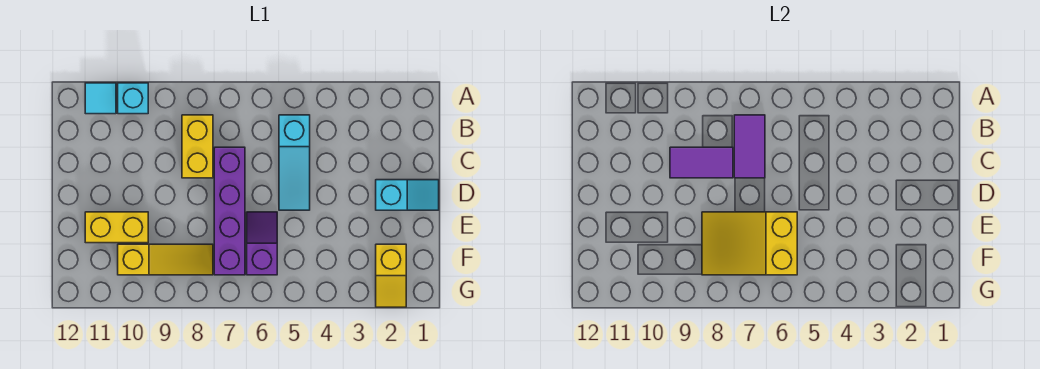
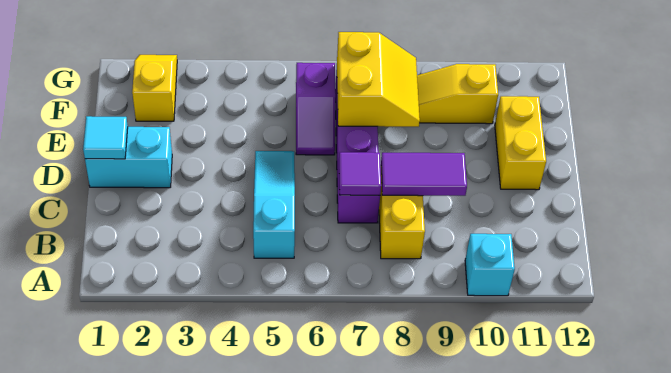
cyan tile A11 level 1 -> cyan tile D1 level 2
purple tile B7:C7 level 2 -> purple tile C7 level 2
cyan slope D1:D2 level 1 top 2 -> cyan brick D1:D2 level 1
yellow slope E6:F8 level 2 top 6 -> yellow slope E7:F8 level 2 top 7
yellow brick E10:E11 level 1 -> yellow brick D11:E11 level 1

